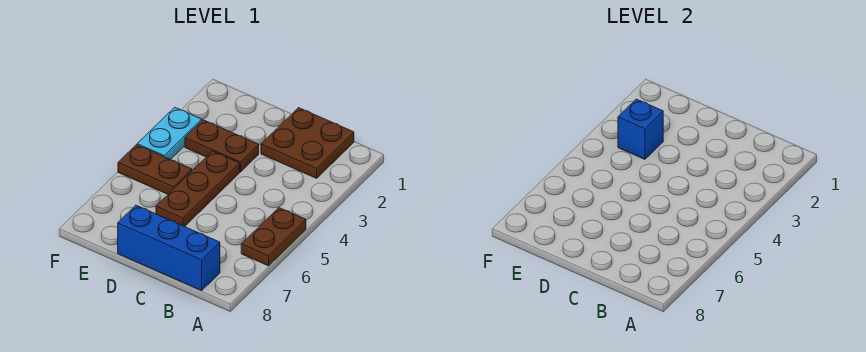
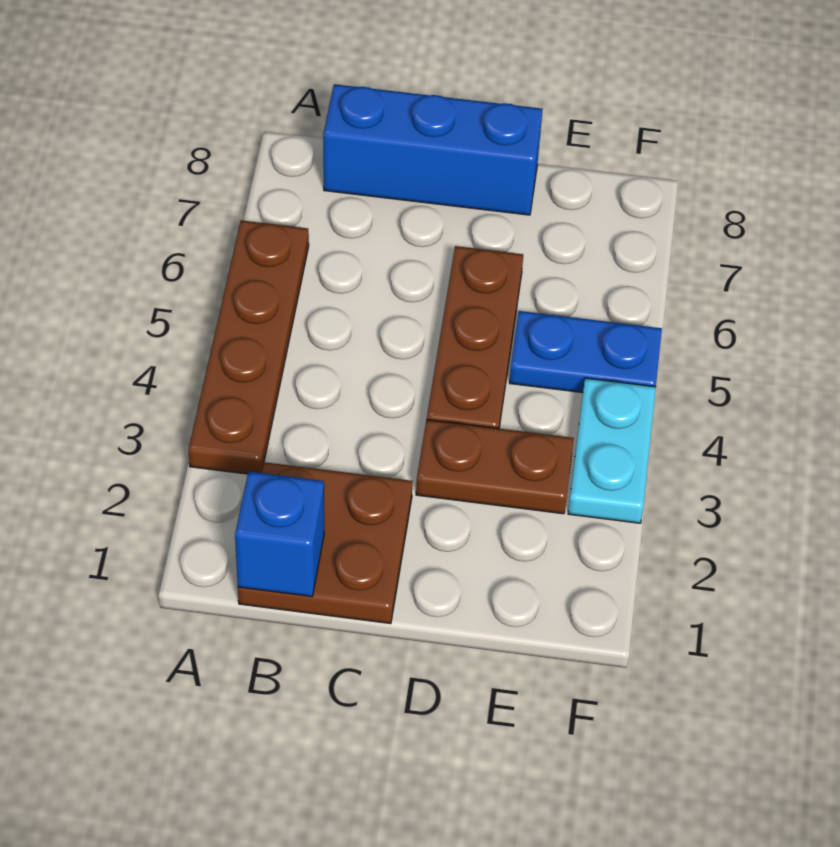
brown plate A5:A6 level 1 -> brown plate A3:A6 level 1
blue brick E3 level 2 -> blue brick B1 level 2
brown plate E5:F5 level 1 -> blue plate E5:F5 level 1

